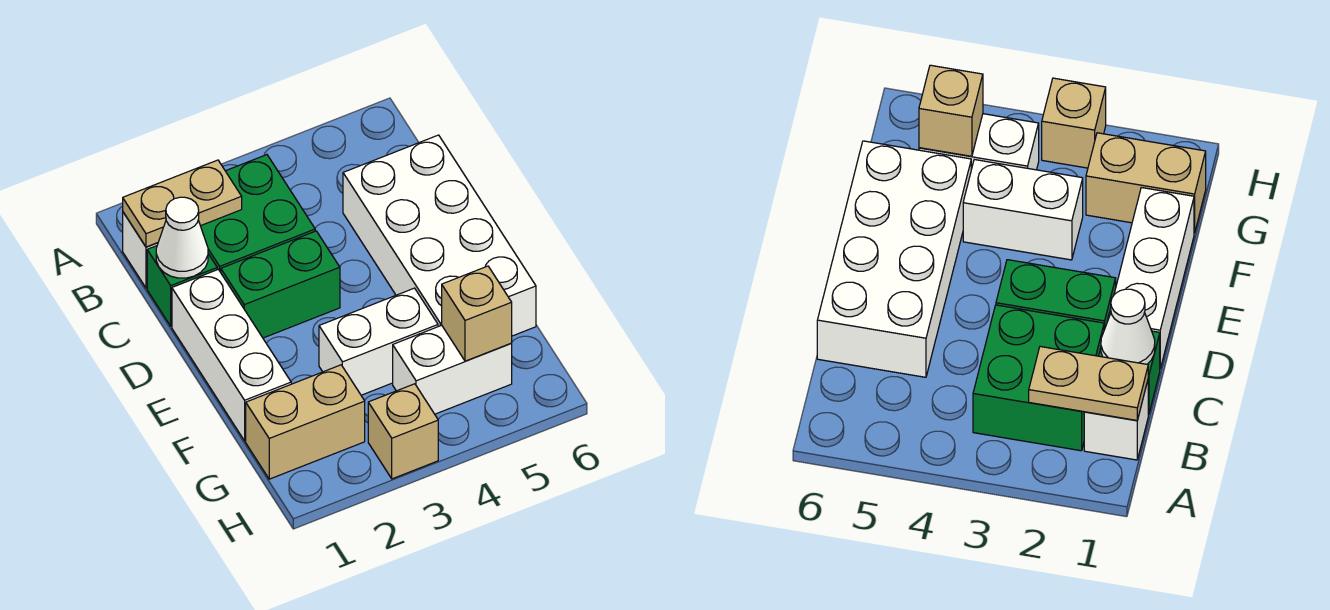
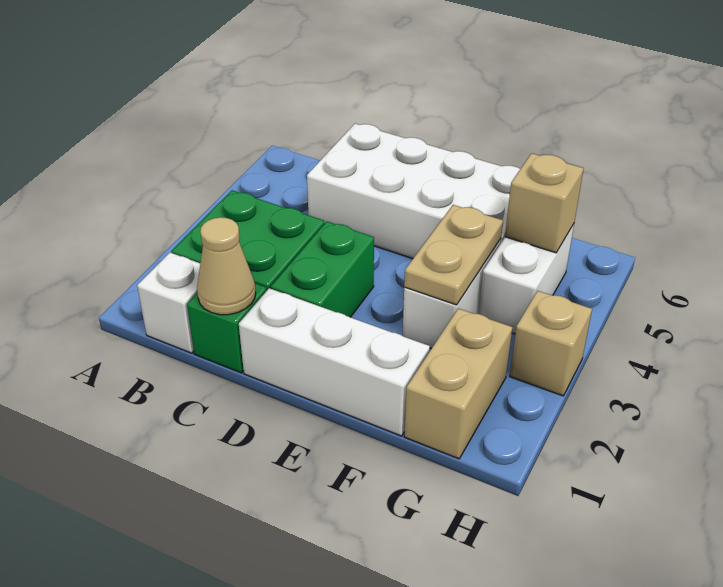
tan plate B1:B2 level 2 -> tan plate F3:F4 level 2
white cone C1 level 2 -> tan cone C1 level 2

